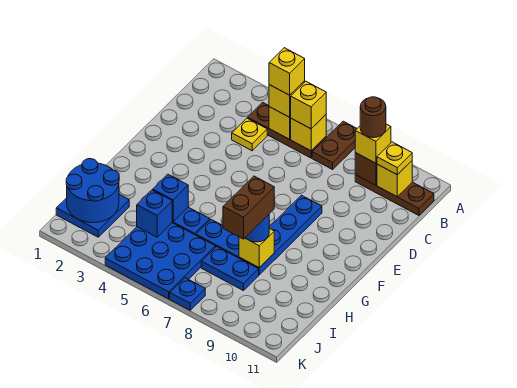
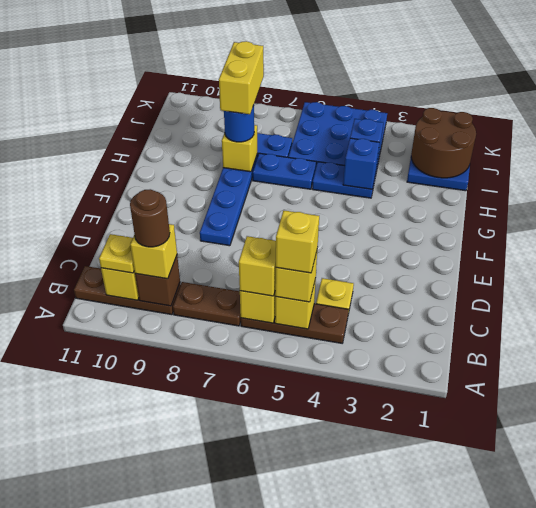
brown plate A7:B7 level 1 -> brown plate B7:B8 level 1
brown brick H8:I8 level 4 -> yellow brick H8:I8 level 4
blue round brick I1:J2 level 2 -> brown round brick I1:J2 level 2
blue plate K7 level 1 -> none

